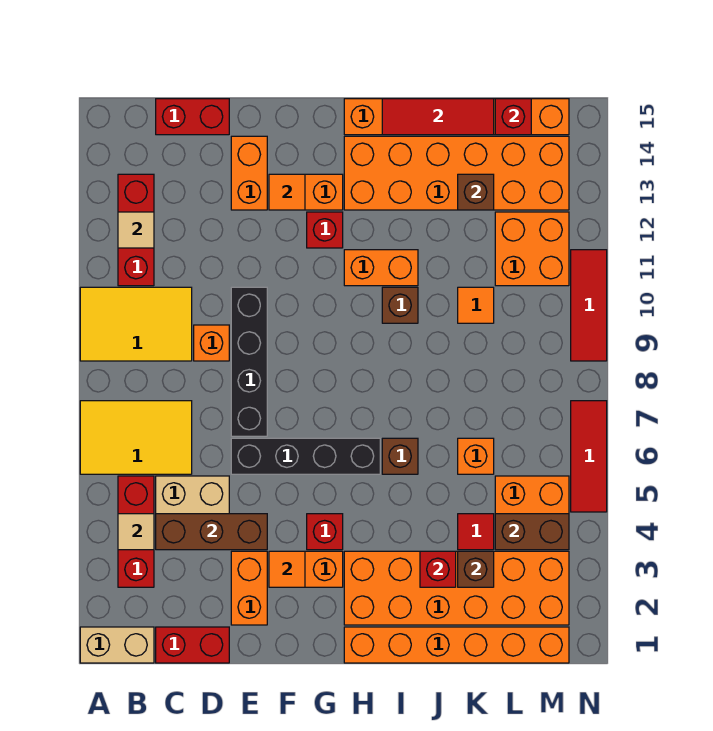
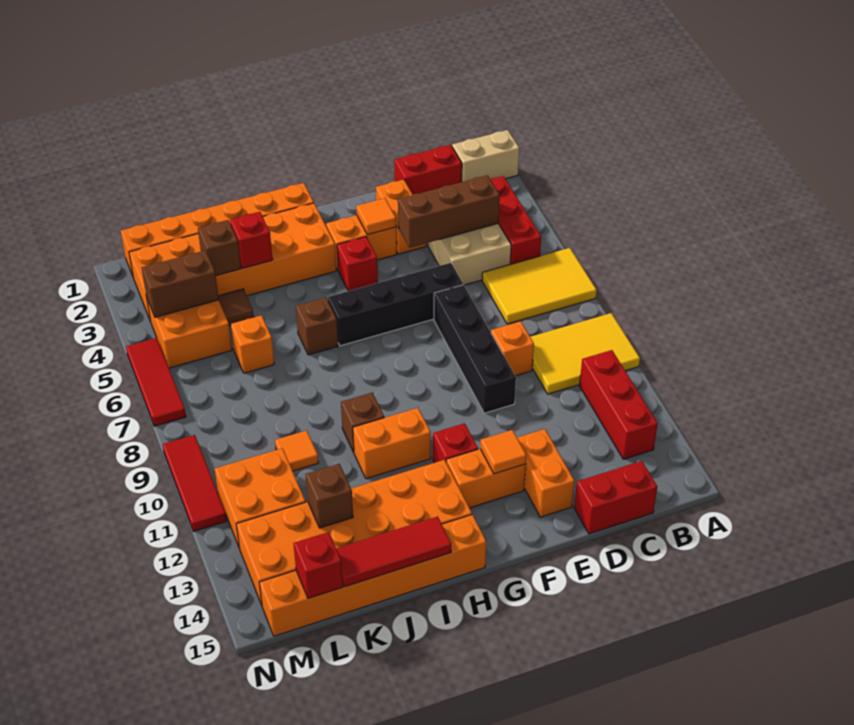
tan tile B4 level 2 -> none
tan tile B12 level 2 -> none
red tile K4 level 1 -> brown tile K4 level 1

